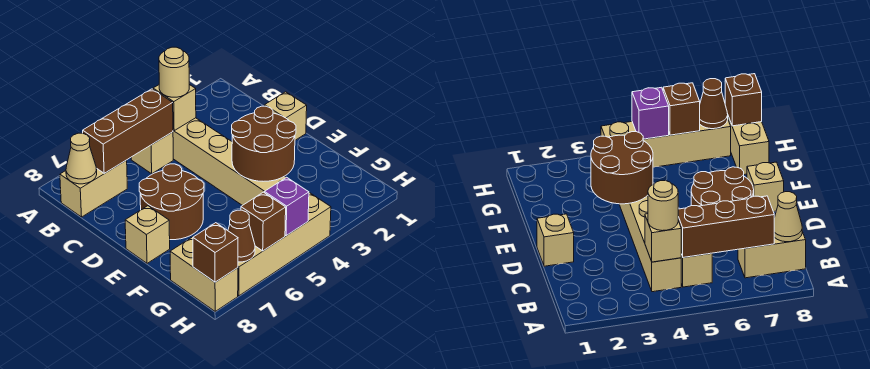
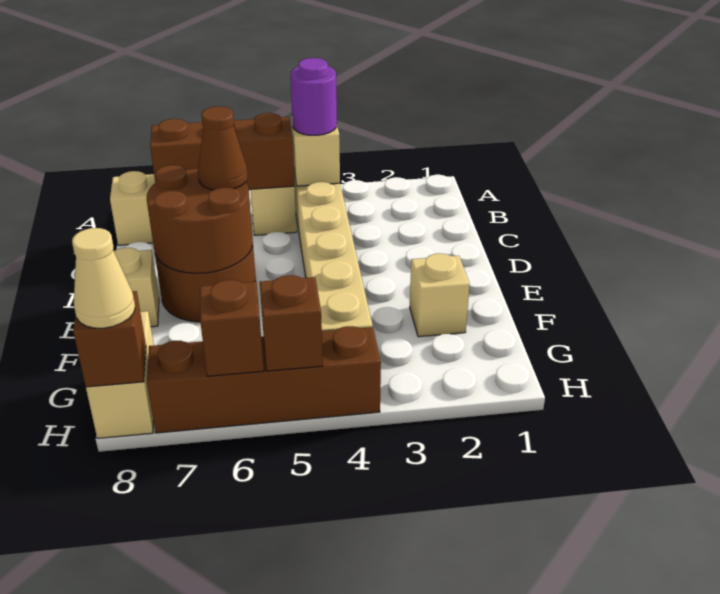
tan round brick B4 level 3 -> purple round brick B4 level 3
tan cone B8 level 2 -> tan cone H8 level 3
tan brick D1 level 1 -> tan brick F2 level 1
brown round brick E3:F4 level 2 -> brown round brick D6:E7 level 2
tan brick H4:H7 level 1 -> brown brick H4:H7 level 1
purple brick H5 level 2 -> brown brick H5 level 2
brown cone H7 level 2 -> brown cone D6 level 3

